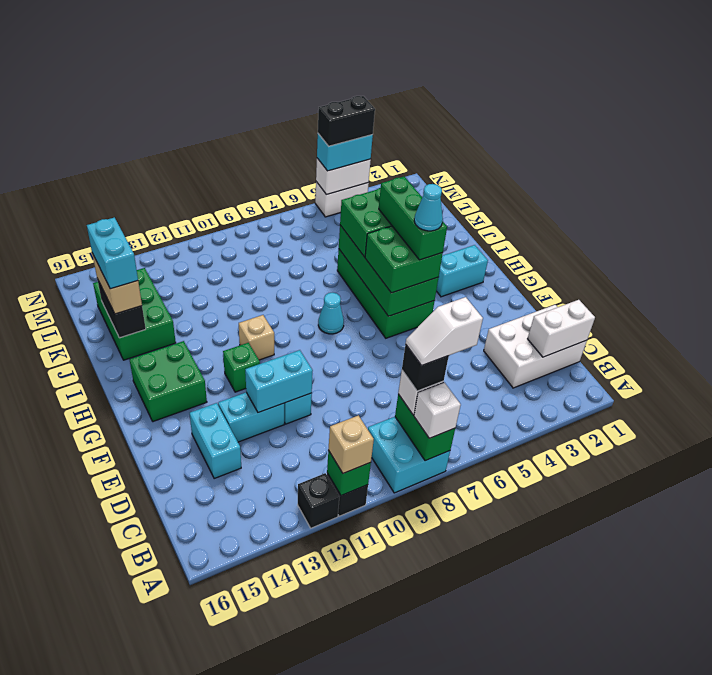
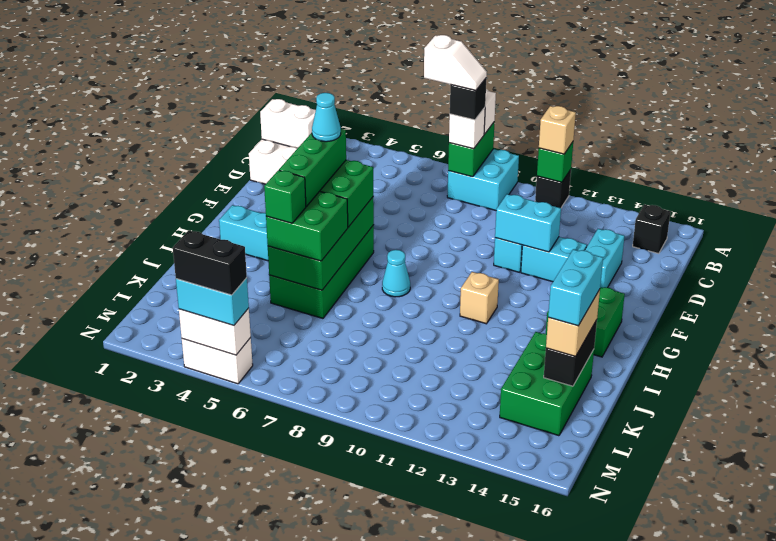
black brick A12 level 1 -> black brick B15 level 1
green brick G12 level 1 -> green brick J5 level 4

